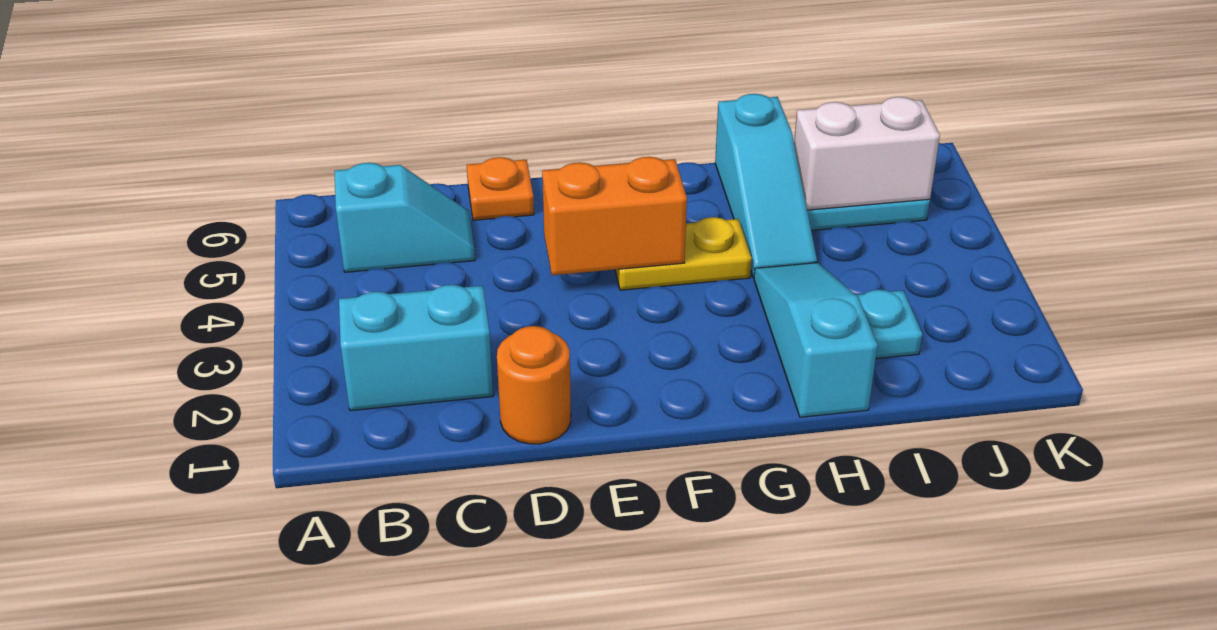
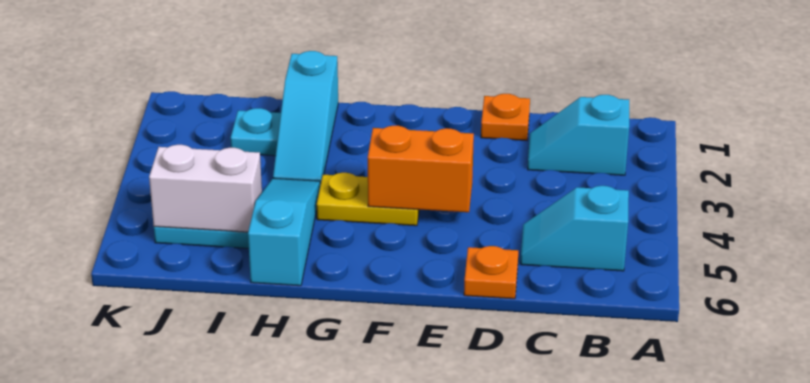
cyan brick B2:C2 level 1 -> cyan slope B2:C2 level 1 top B
orange round brick D1 level 1 -> orange plate D1 level 1

